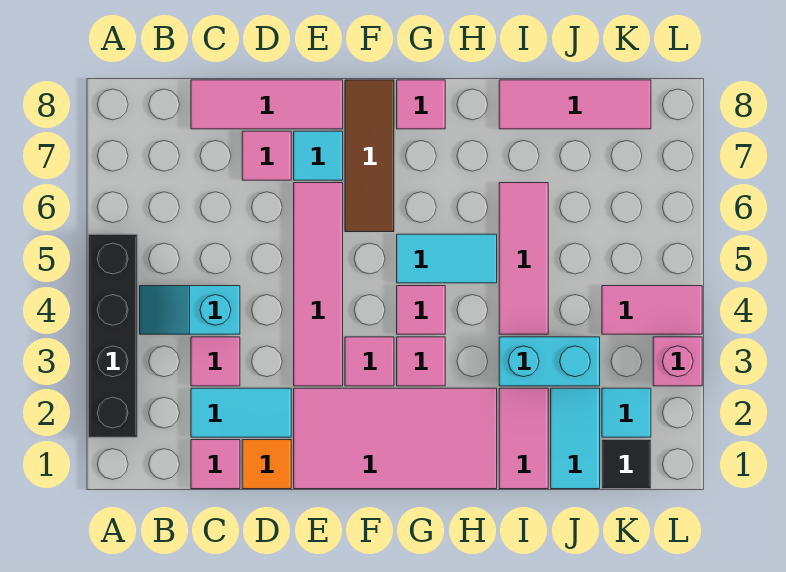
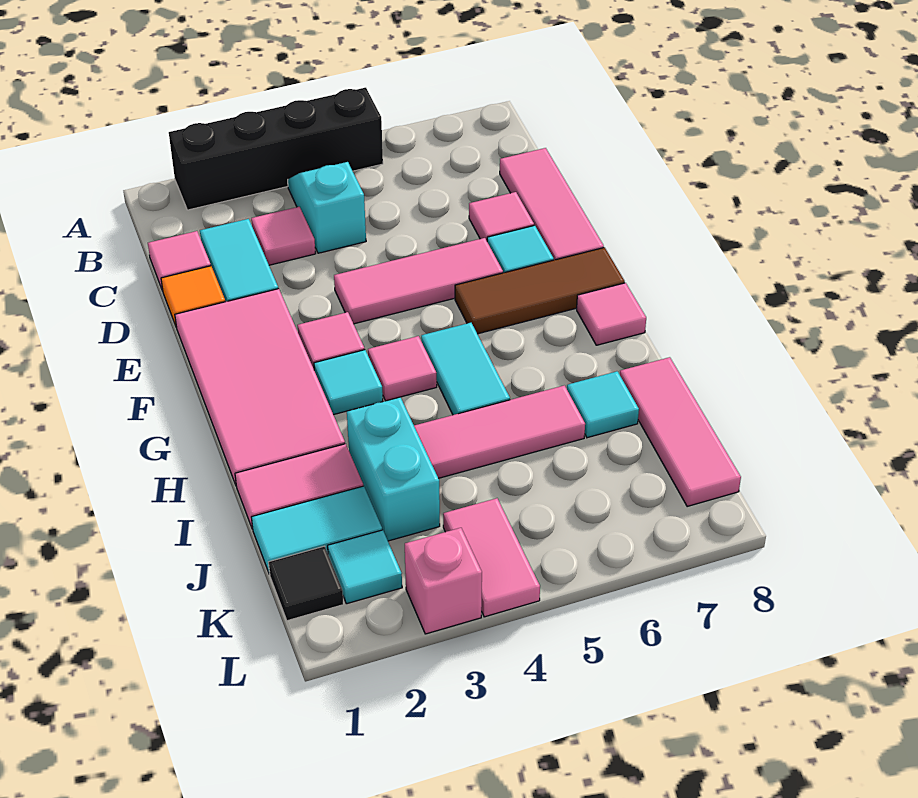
pink tile E3:E6 level 1 -> pink tile E4:E6 level 1
pink tile G3 level 1 -> cyan tile G3 level 1
none -> cyan tile I7 level 1

